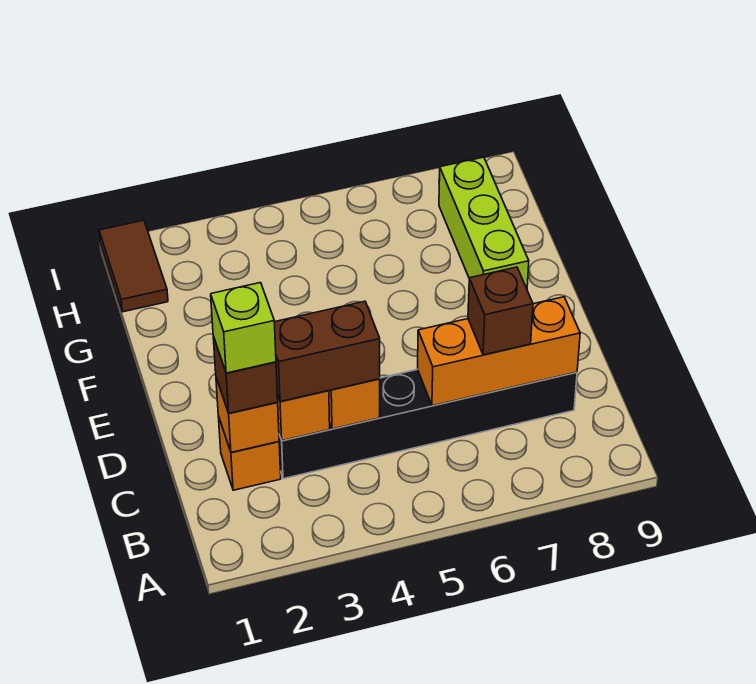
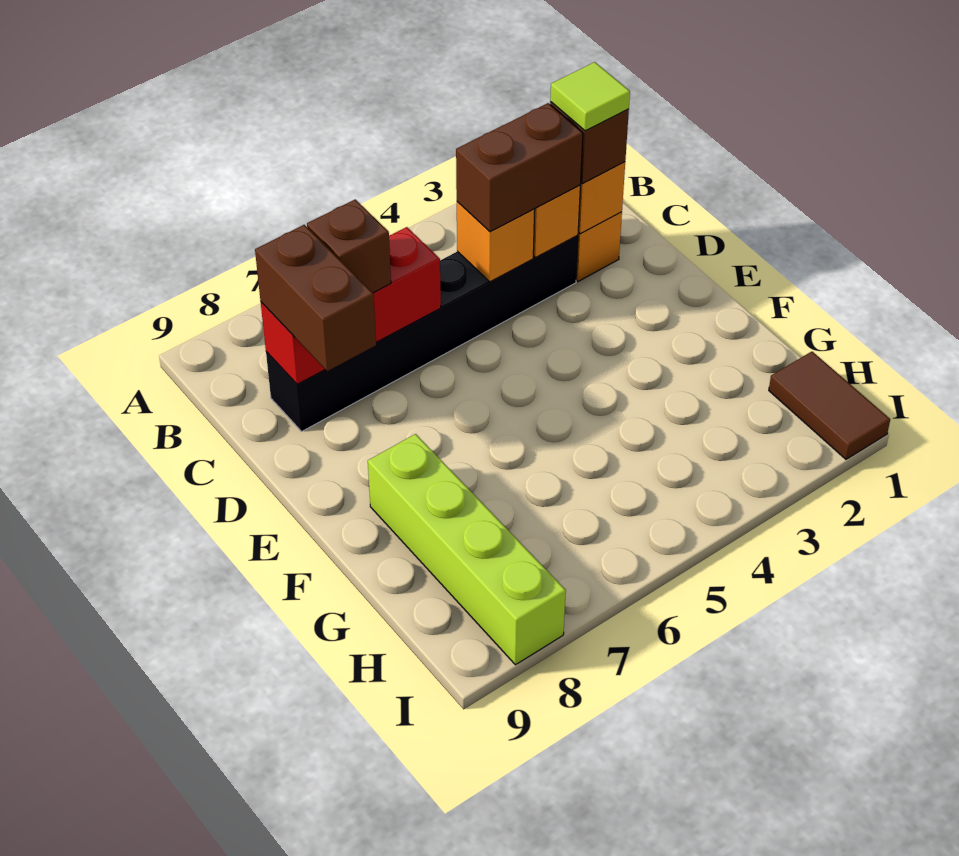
lime brick C2 level 4 -> lime tile C2 level 4
orange brick C6:C8 level 2 -> red brick C6:C8 level 2
none -> brown brick C8:D8 level 3
lime brick F8:H8 level 1 -> lime brick F8:I8 level 1

